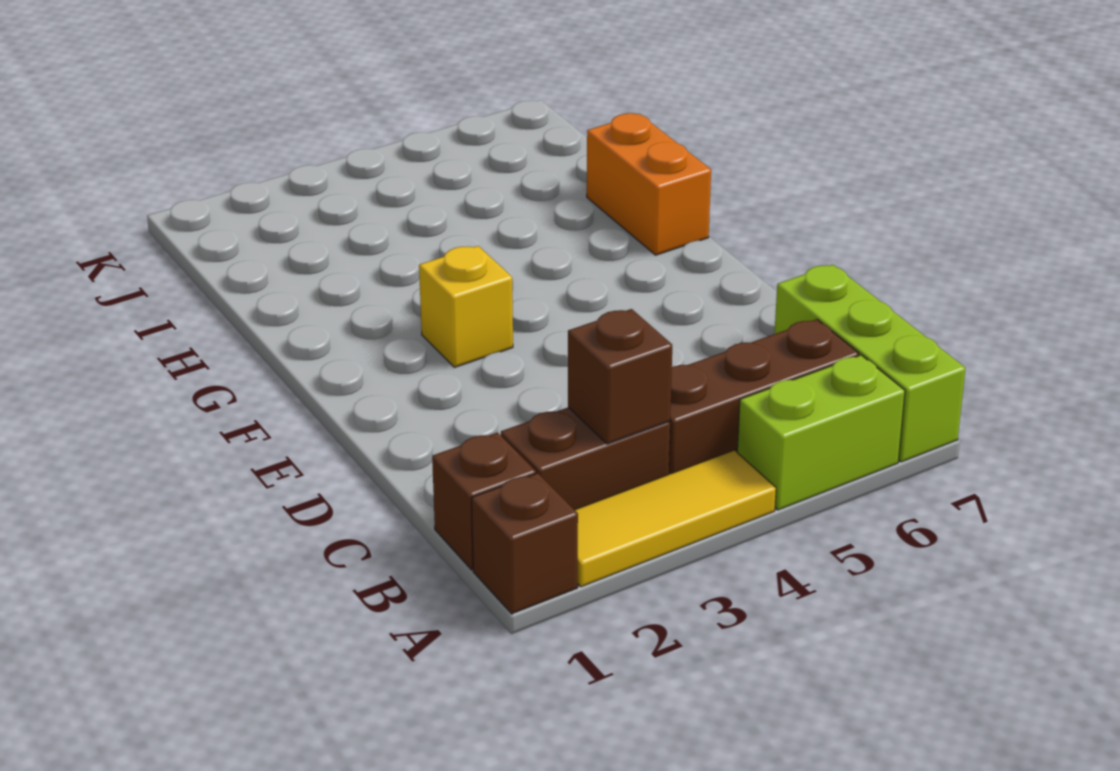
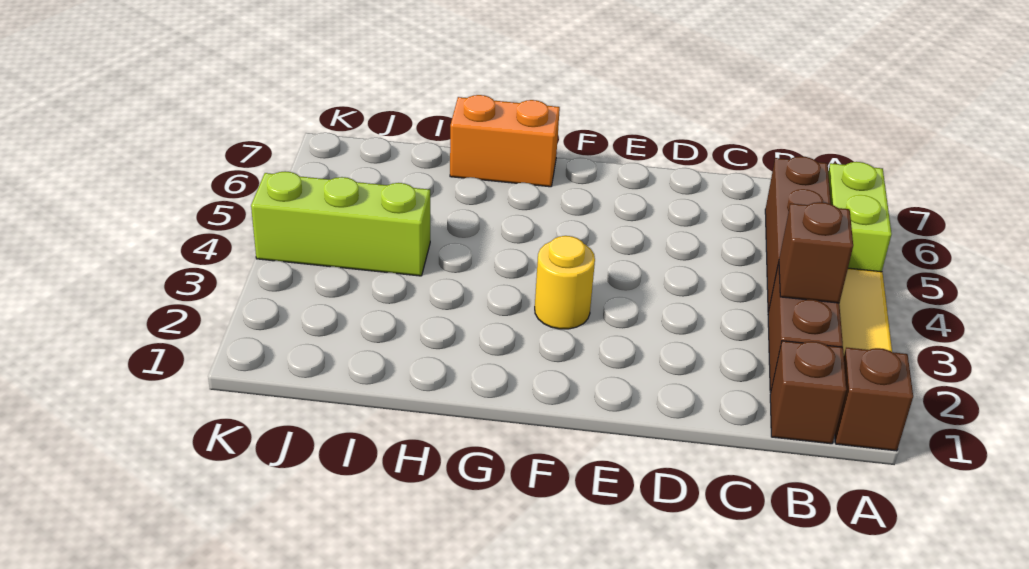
lime brick A7:C7 level 1 -> lime brick I4:K4 level 1
yellow brick F3 level 1 -> yellow round brick F3 level 1

